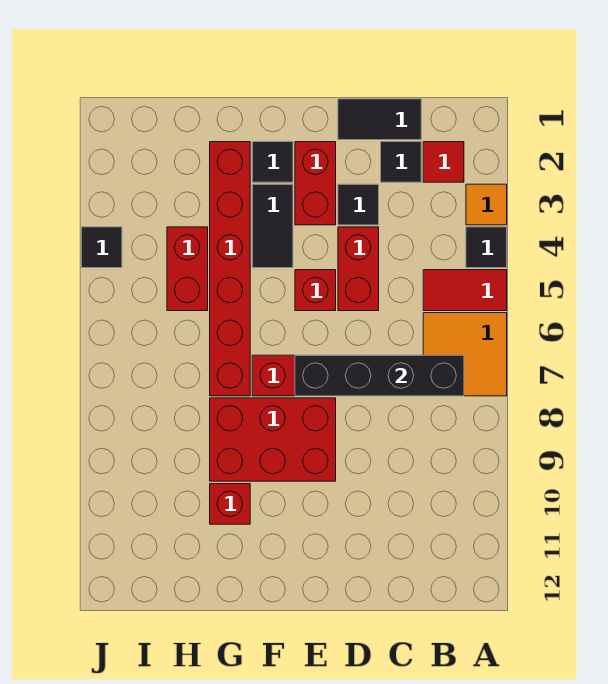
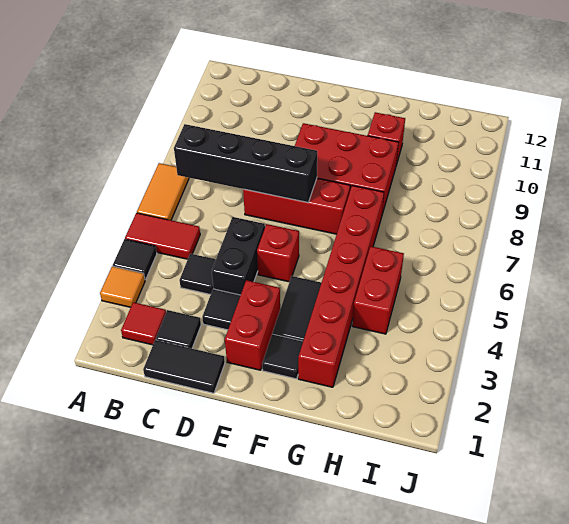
orange tile A6:B7 level 1 -> orange tile A6:A7 level 1
red brick D4:D5 level 1 -> black brick D4:D5 level 1
black tile J4 level 1 -> black tile C4 level 1

